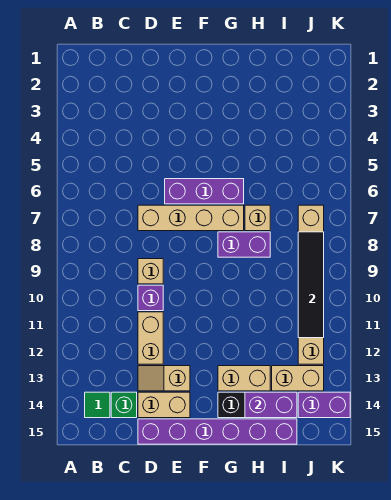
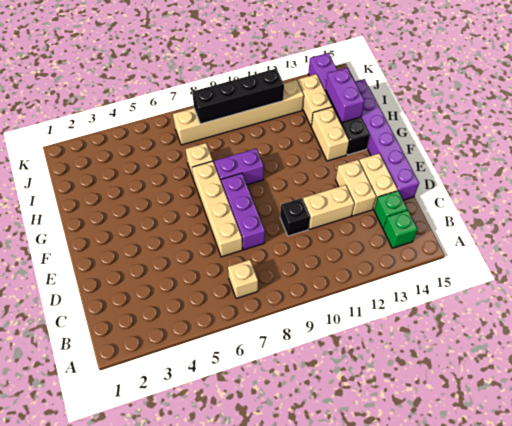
green tile B14 level 1 -> green brick B14 level 1
tan brick D9 level 1 -> tan brick B7 level 1
purple brick D10 level 1 -> black brick D10 level 1
tan slope D13:E13 level 1 top E -> tan brick D13:E13 level 1
purple brick E6:G6 level 1 -> purple brick D8:F8 level 1
purple brick G8:H8 level 1 -> purple brick G8:G9 level 1
black tile J8:J11 level 2 -> black brick J8:J11 level 2

